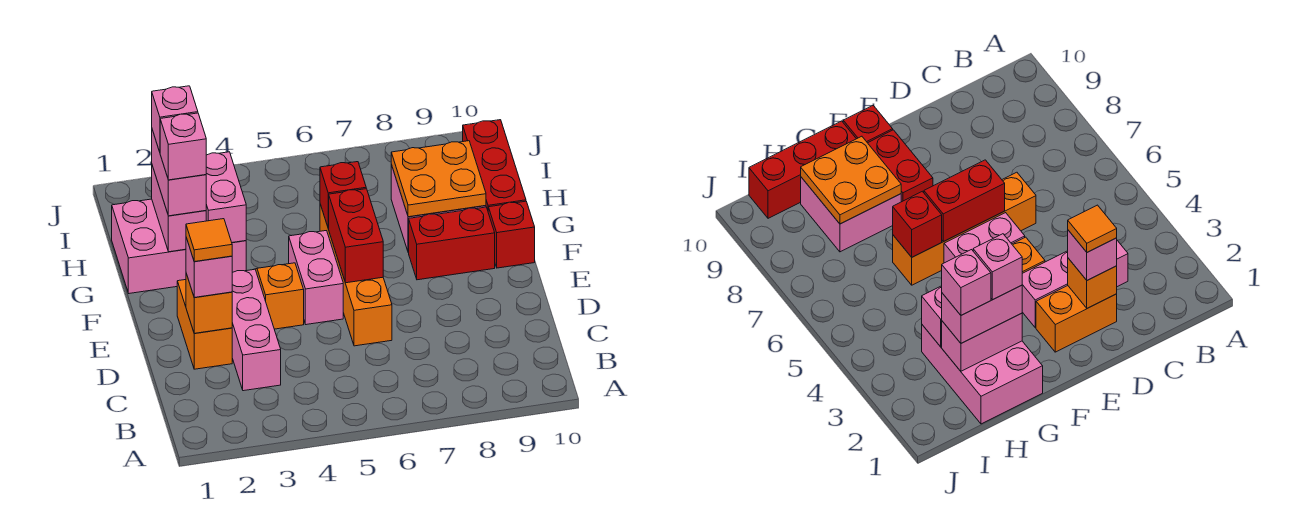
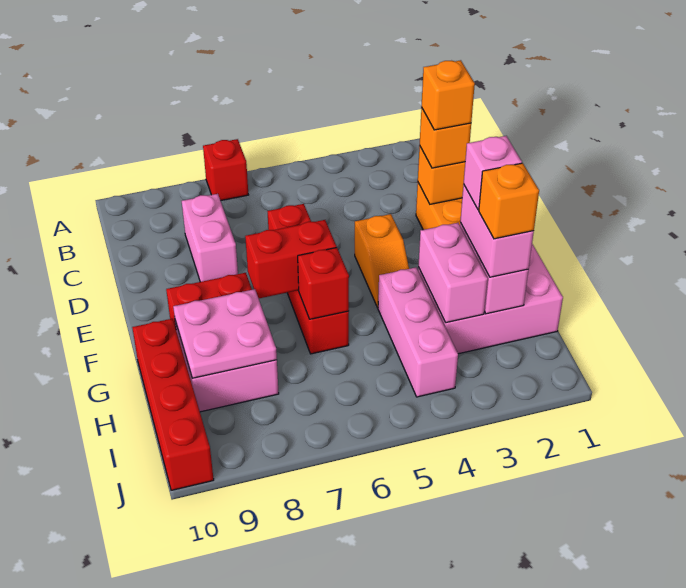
pink brick C3:E3 level 1 -> pink brick G4:I4 level 1
pink brick D2 level 3 -> orange brick D2 level 3
orange tile D2 level 4 -> orange brick D2 level 4
orange brick D6:G6 level 1 -> red brick D6:G6 level 1
pink brick E5:F5 level 1 -> pink brick C8:D8 level 1
red brick E6:F6 level 2 -> red brick F6:F7 level 2
red brick F10 level 1 -> red brick A7 level 1
orange plate G8:H9 level 2 -> pink plate G8:H9 level 2
red brick G10:I10 level 1 -> red brick G10:J10 level 1
pink brick H2 level 4 -> orange brick H2 level 4

